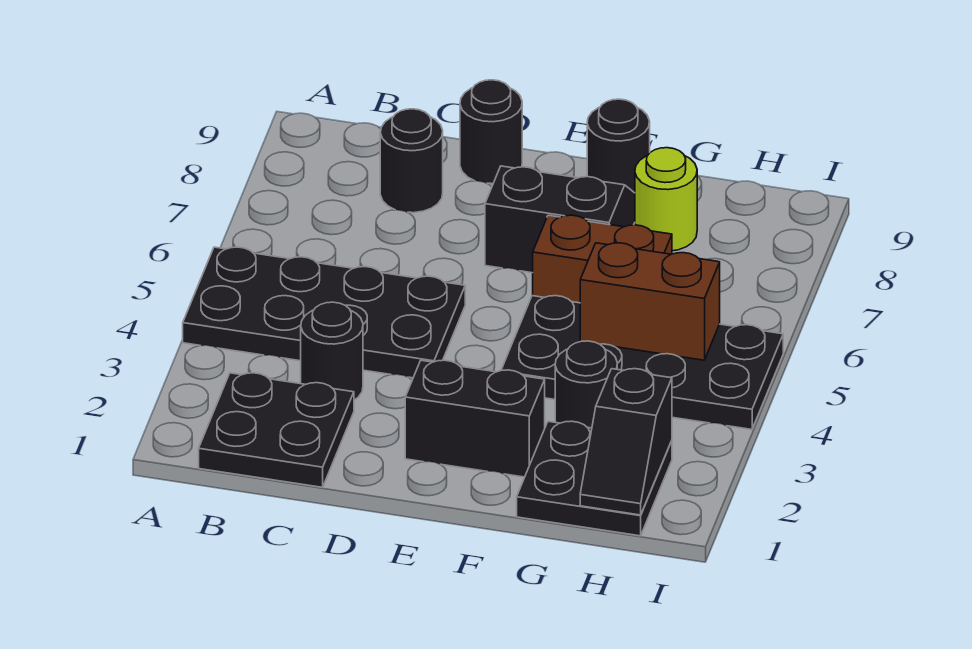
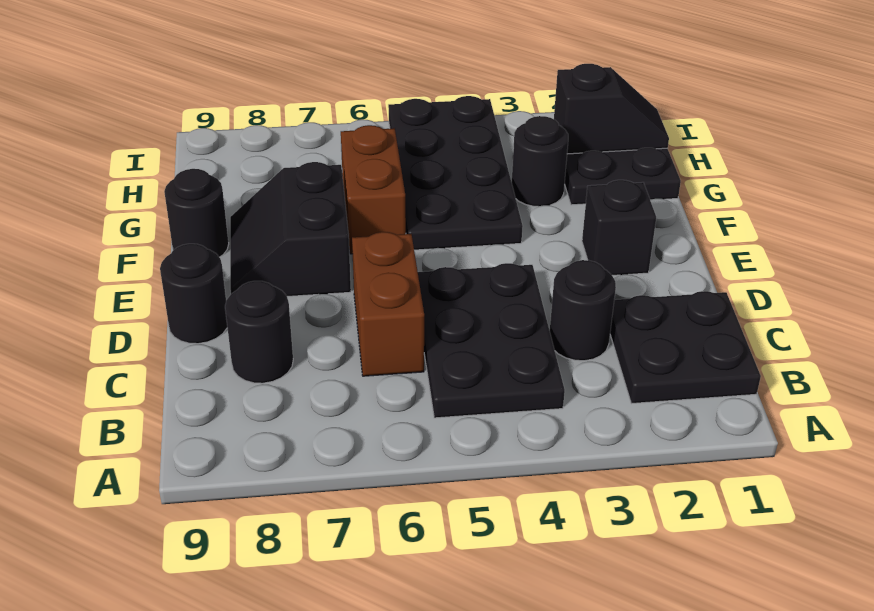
black plate A4:D5 level 1 -> black plate B4:D5 level 1
black brick E2:F2 level 1 -> black brick E2 level 1
brown brick G5:H5 level 2 -> brown brick C6:D6 level 1
lime round brick G8 level 1 -> none

